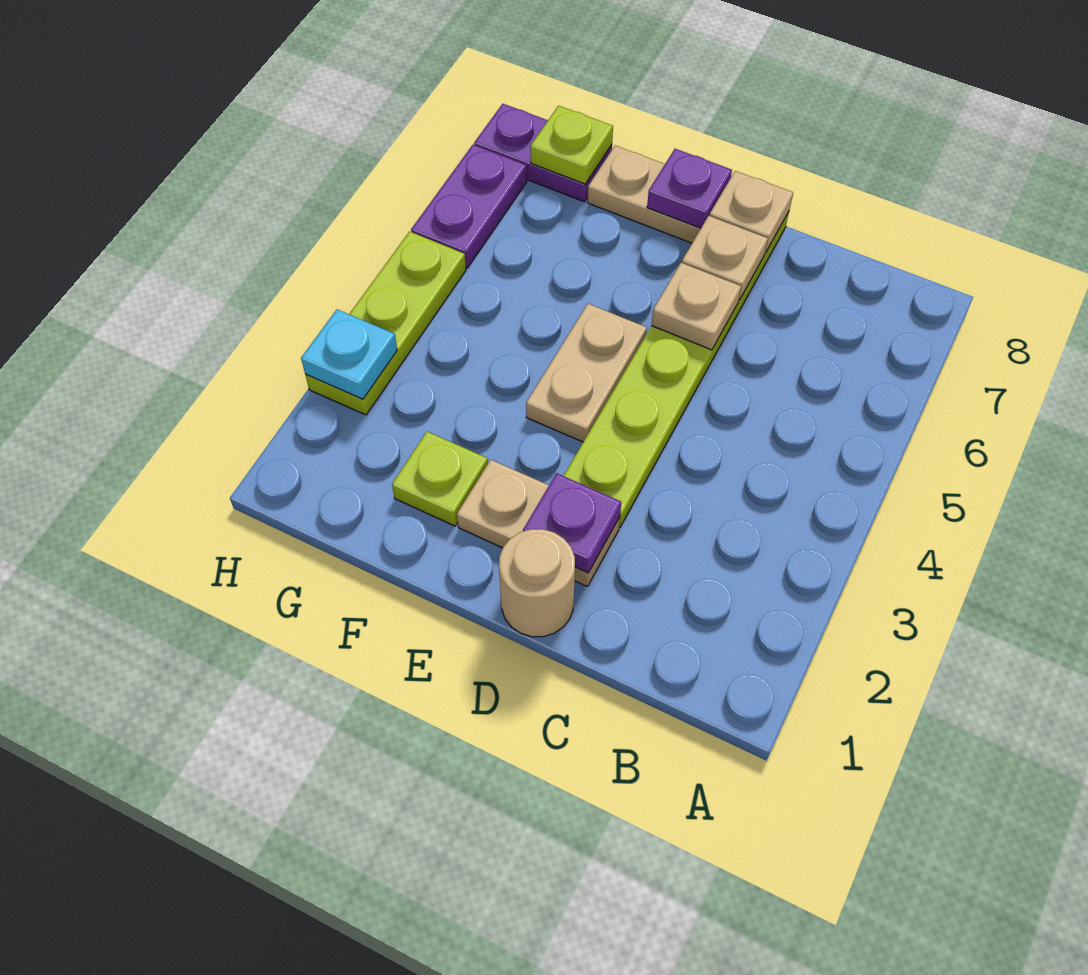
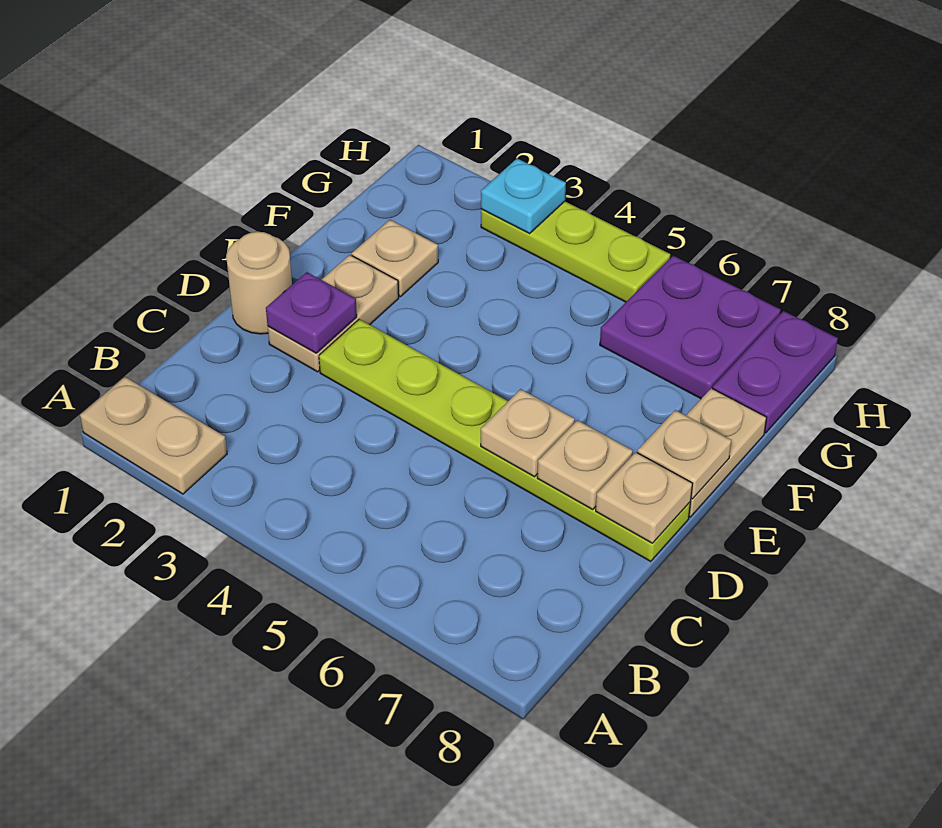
tan plate E4:E5 level 1 -> tan plate A1:A2 level 1
purple plate E8 level 2 -> tan plate E8 level 2
lime plate F2 level 1 -> tan plate F2 level 1
lime plate G8 level 2 -> none
purple plate H6:H7 level 1 -> purple plate G6:H7 level 1

